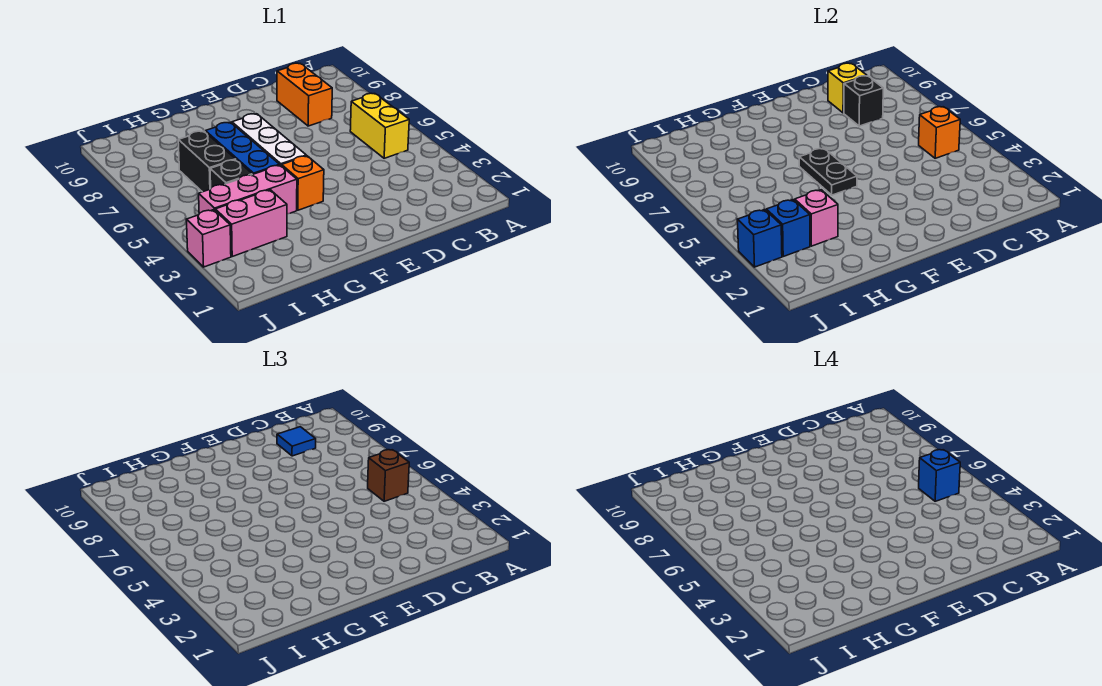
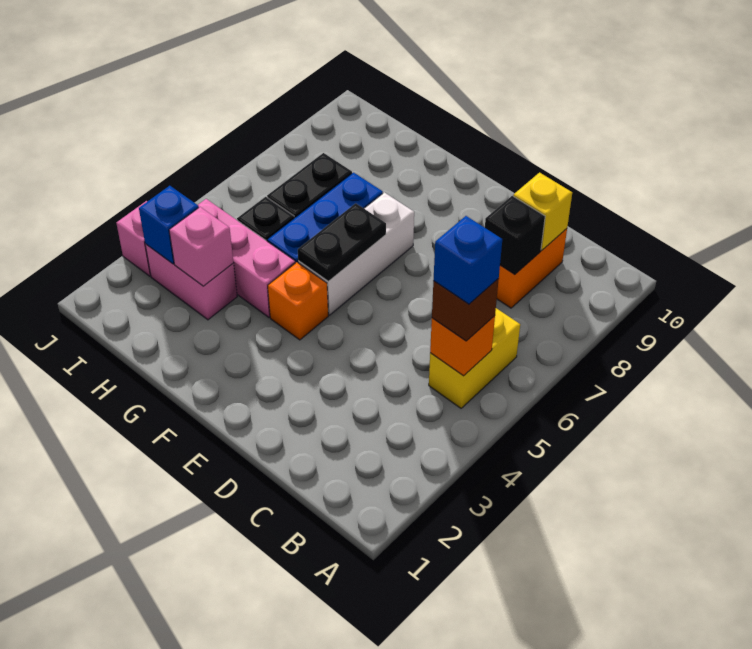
blue tile C9 level 3 -> none
blue brick J3 level 2 -> none

